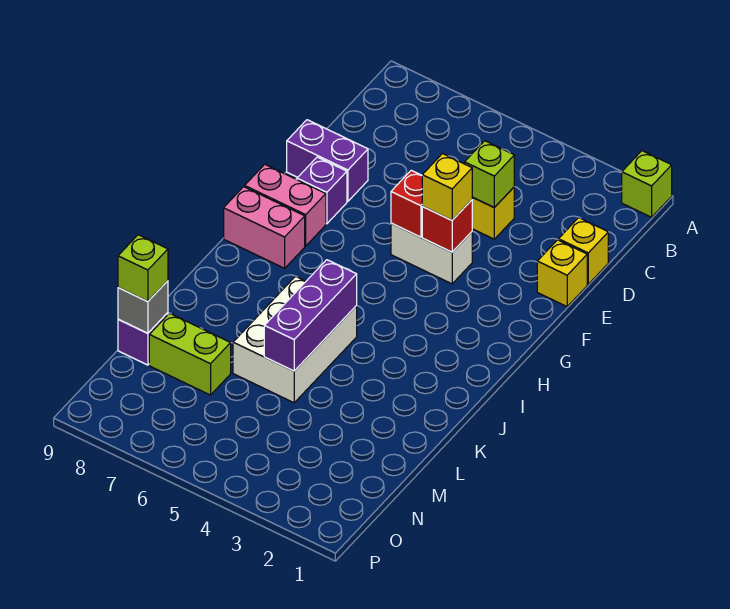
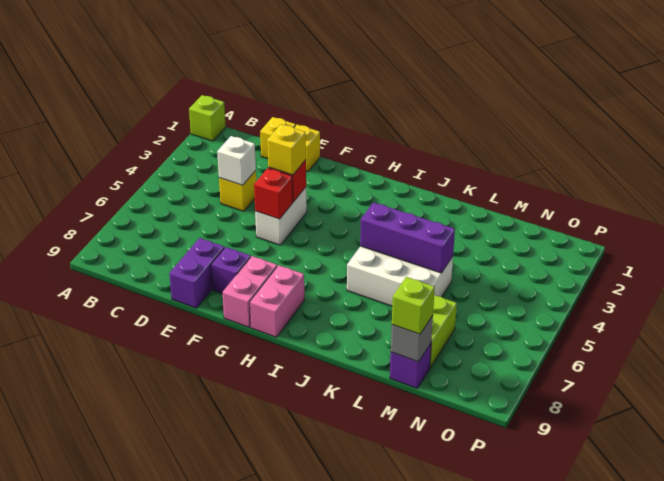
lime brick D4 level 2 -> white brick D4 level 2

